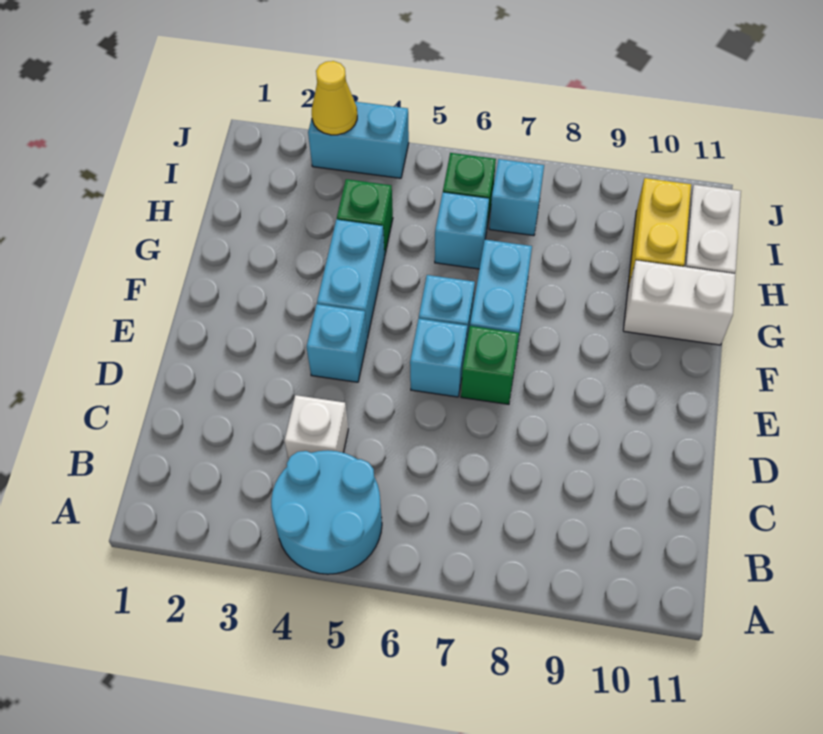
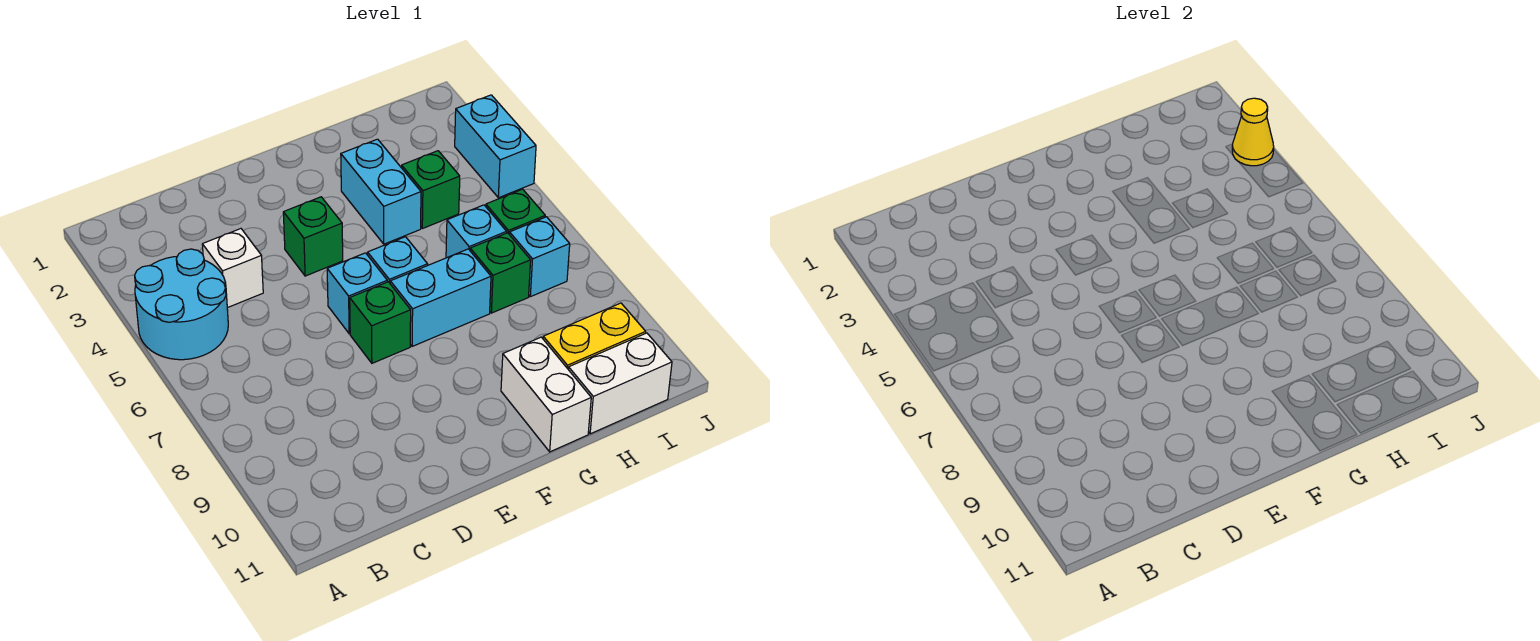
cyan brick E4 level 1 -> green brick E4 level 1
cyan brick F4:G4 level 1 -> cyan brick G3:G4 level 1
none -> green brick H7 level 1

